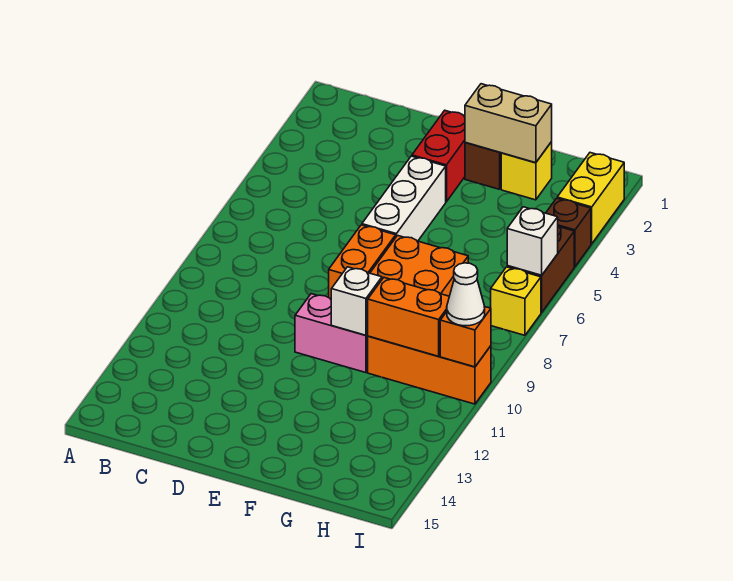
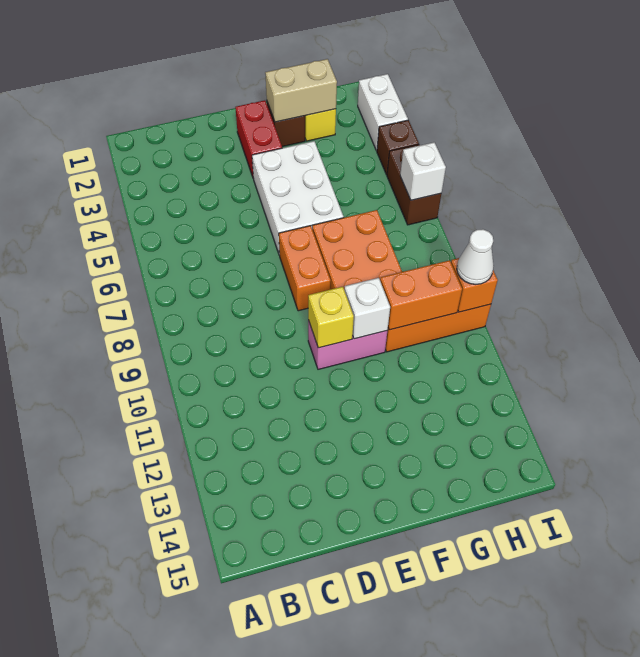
white brick E4:E6 level 1 -> white brick E4:F6 level 1
yellow brick I2:I3 level 1 -> white brick I2:I3 level 1
yellow brick I7 level 1 -> yellow brick E10 level 2

